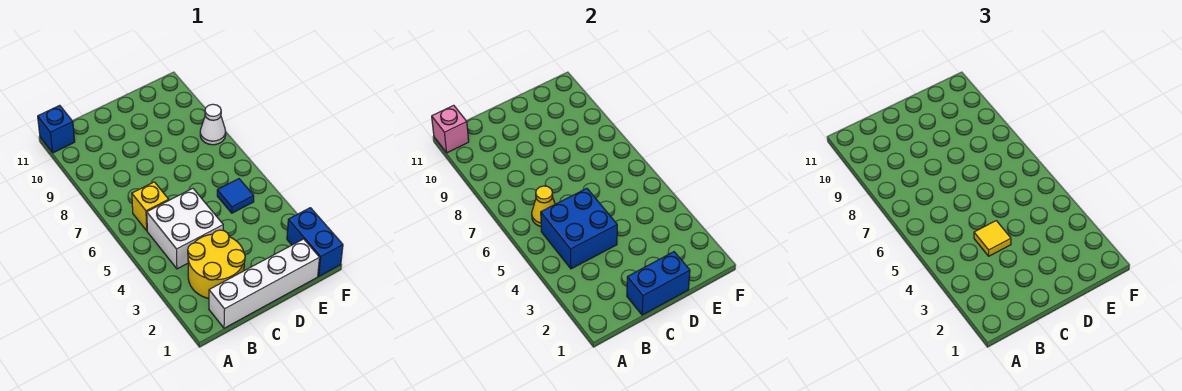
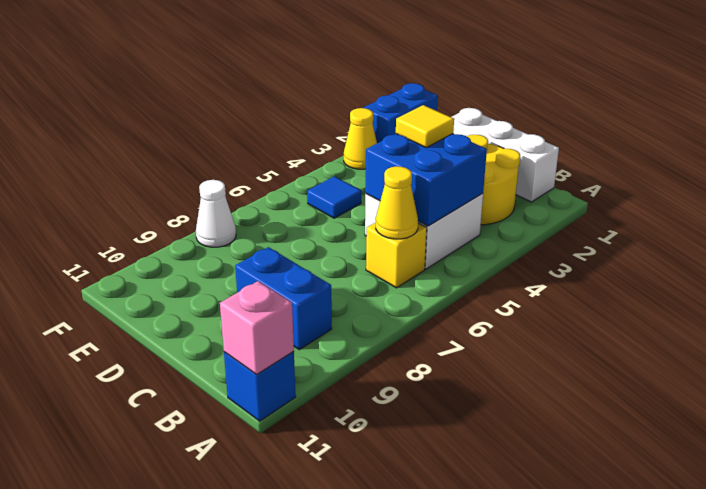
white brick B1:E1 level 1 -> white brick B1:D1 level 1
blue brick C1:D1 level 2 -> blue brick B9:C9 level 1
none -> yellow cone F3 level 1

